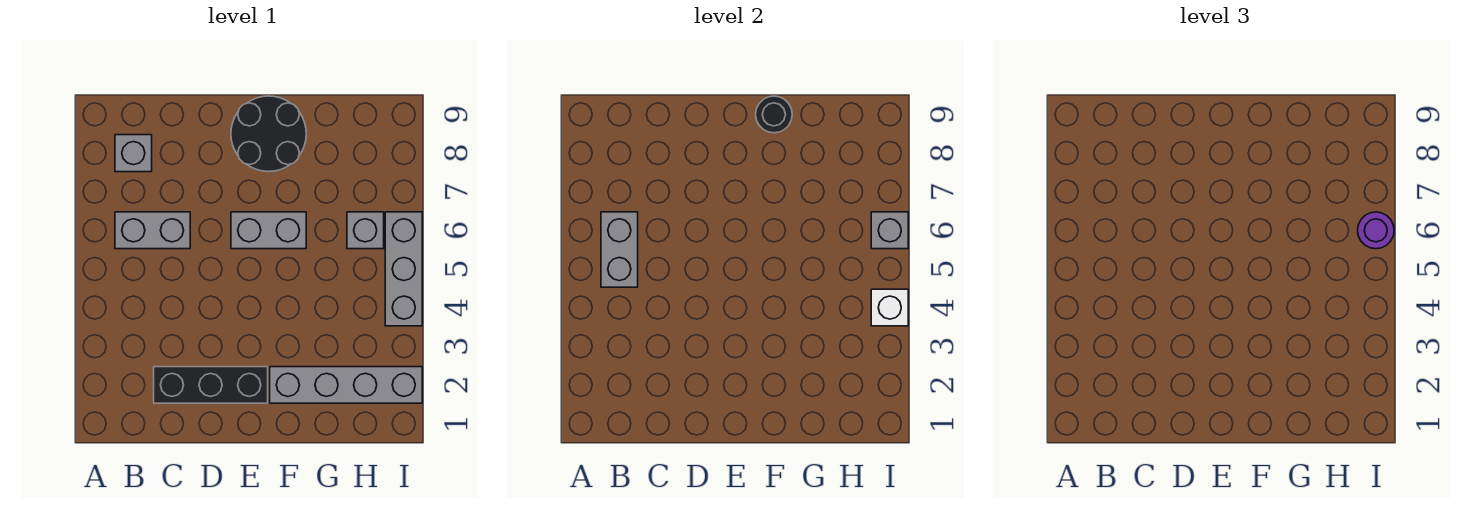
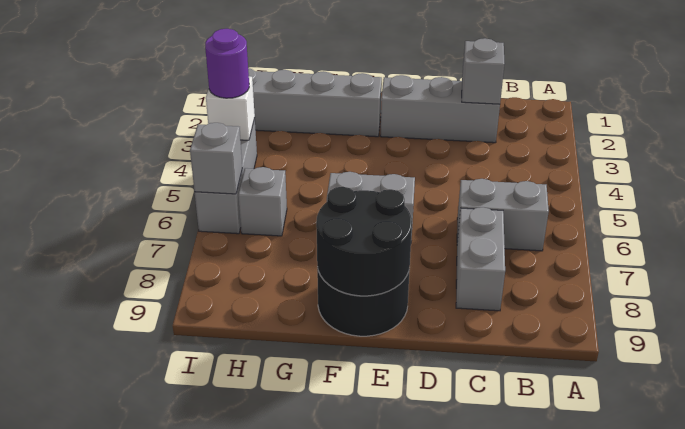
grey brick B5:B6 level 2 -> grey brick C7:C8 level 1
grey brick B8 level 1 -> grey brick C2 level 2
black brick C2:E2 level 1 -> grey brick C2:E2 level 1
black round brick F9 level 2 -> black round brick E8:F9 level 2
purple round brick I6 level 3 -> purple round brick I4 level 3

